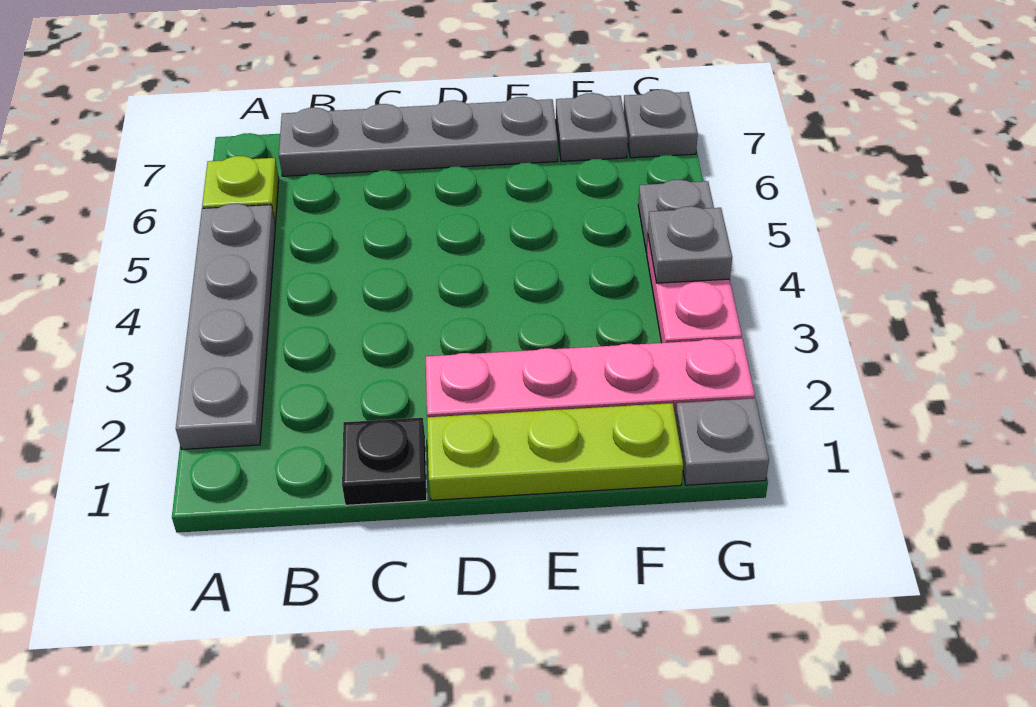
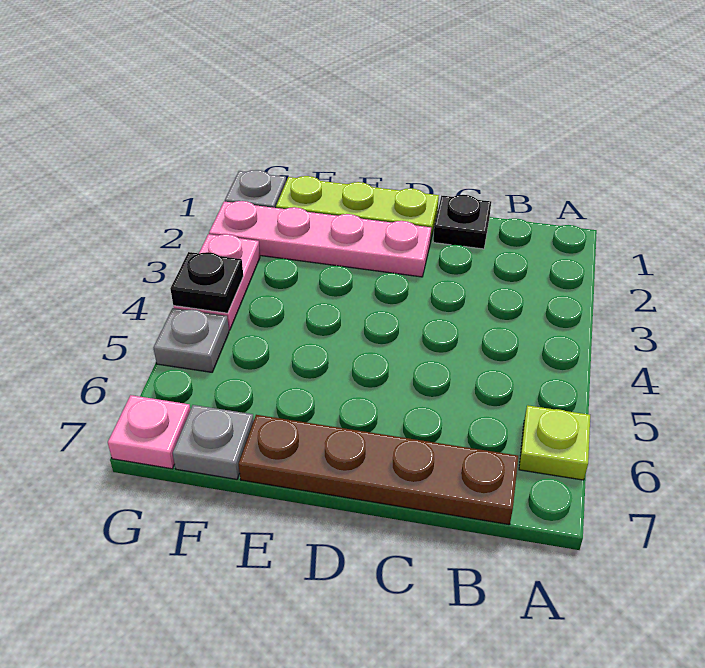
grey plate A2:A5 level 1 -> none
grey plate B7:E7 level 1 -> brown plate B7:E7 level 1
grey plate G4 level 2 -> black plate G4 level 2
grey plate G7 level 1 -> pink plate G7 level 1

